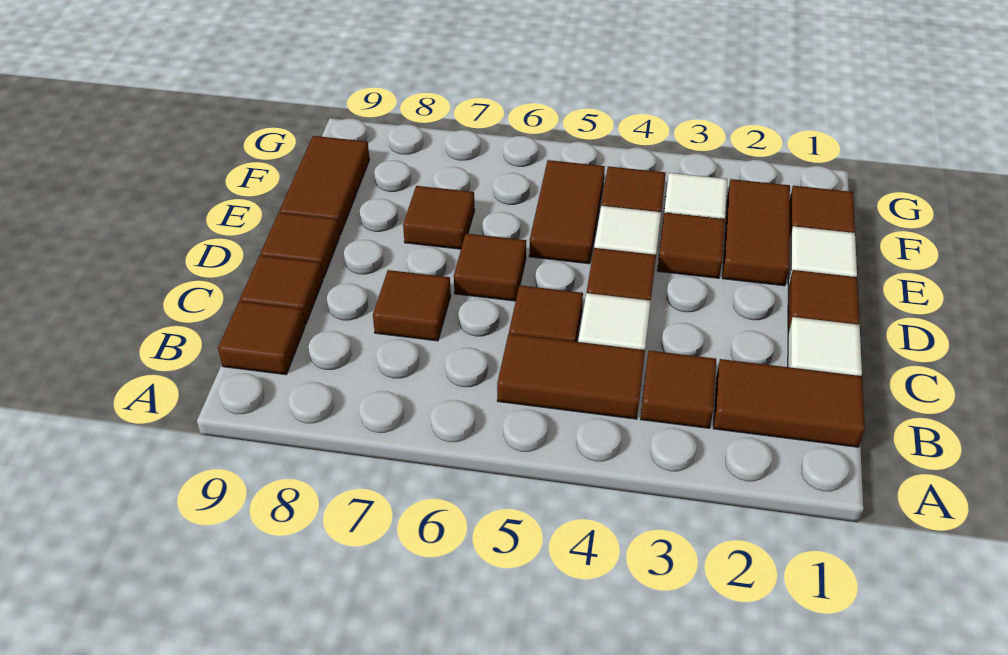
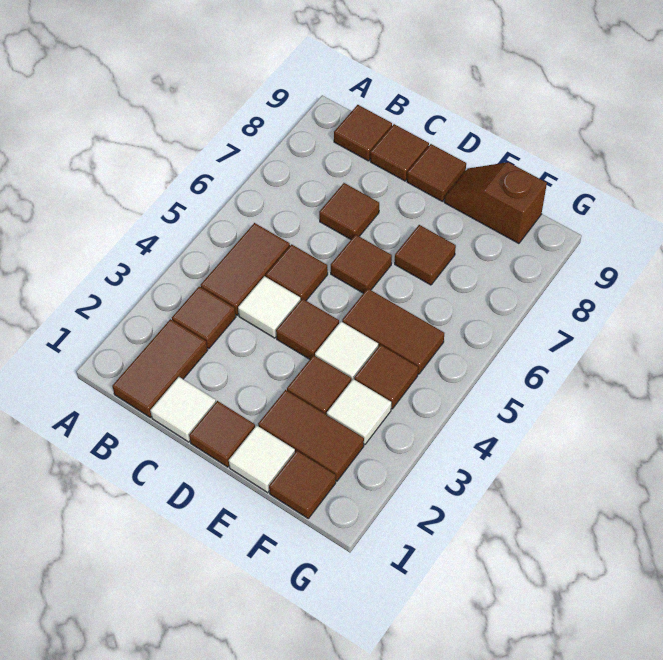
brown tile E9:F9 level 1 -> brown slope E9:F9 level 1 top F

